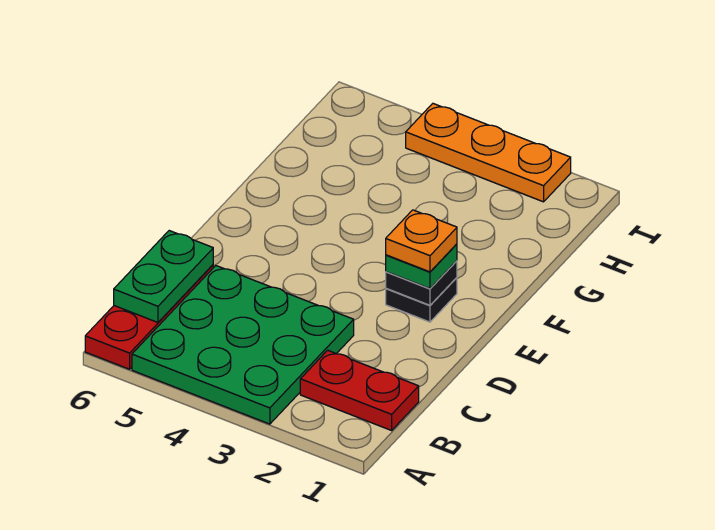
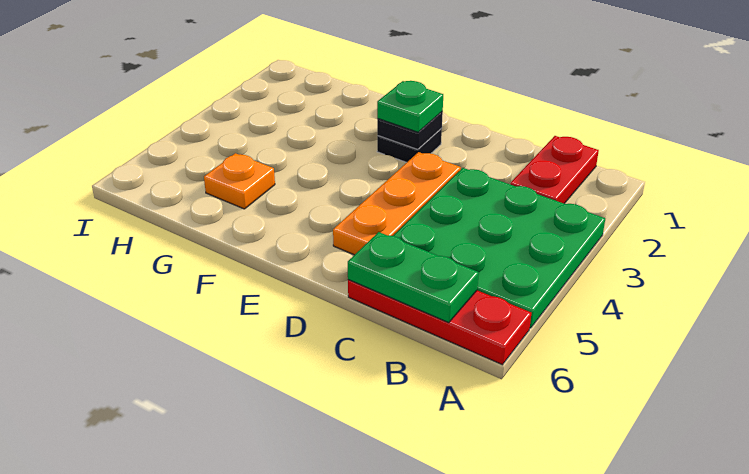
orange plate E2 level 4 -> orange plate G5 level 1
orange plate I2:I4 level 1 -> orange plate D3:D5 level 1

